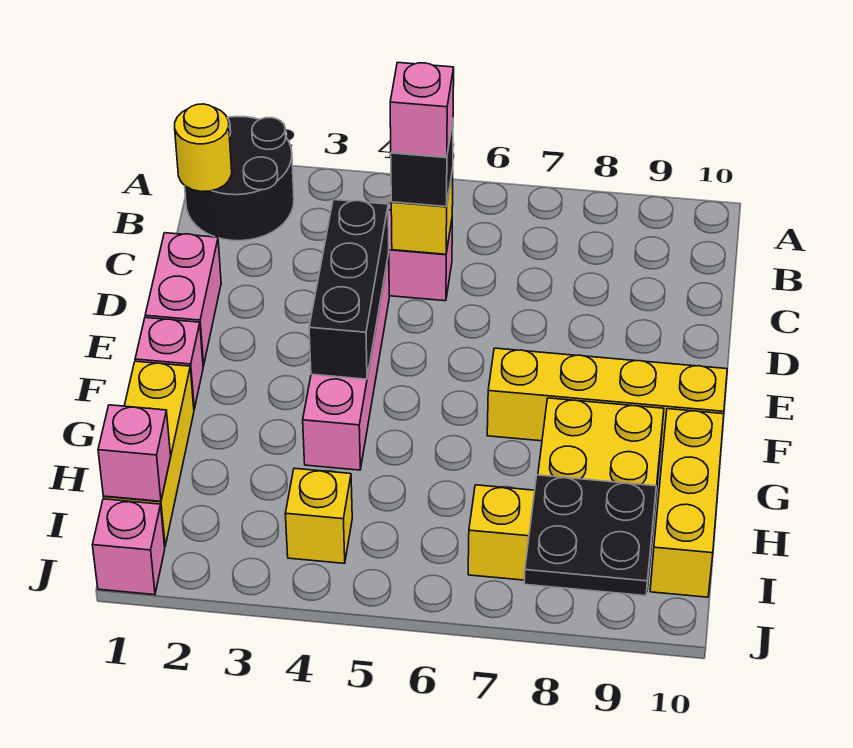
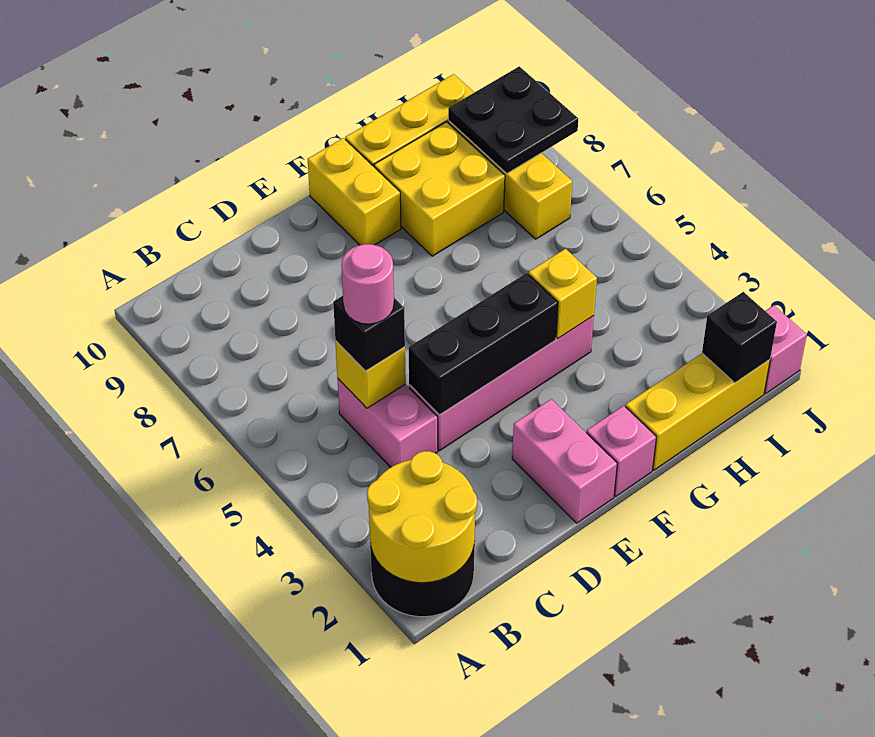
yellow round brick B1 level 2 -> yellow round brick A1:B2 level 2
pink brick C5 level 4 -> pink round brick C5 level 4
pink brick D1:E1 level 1 -> pink brick E1:E2 level 1
yellow brick F7:F10 level 1 -> yellow brick F9:F10 level 1
pink brick I1 level 2 -> black brick I1 level 2
yellow brick I4 level 1 -> yellow brick G4 level 2

